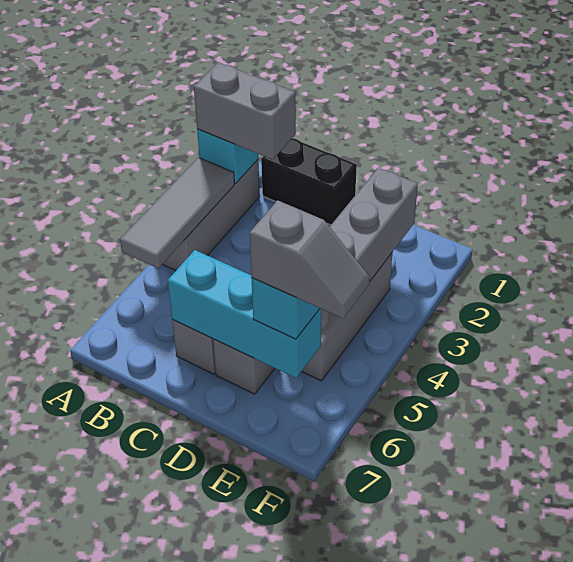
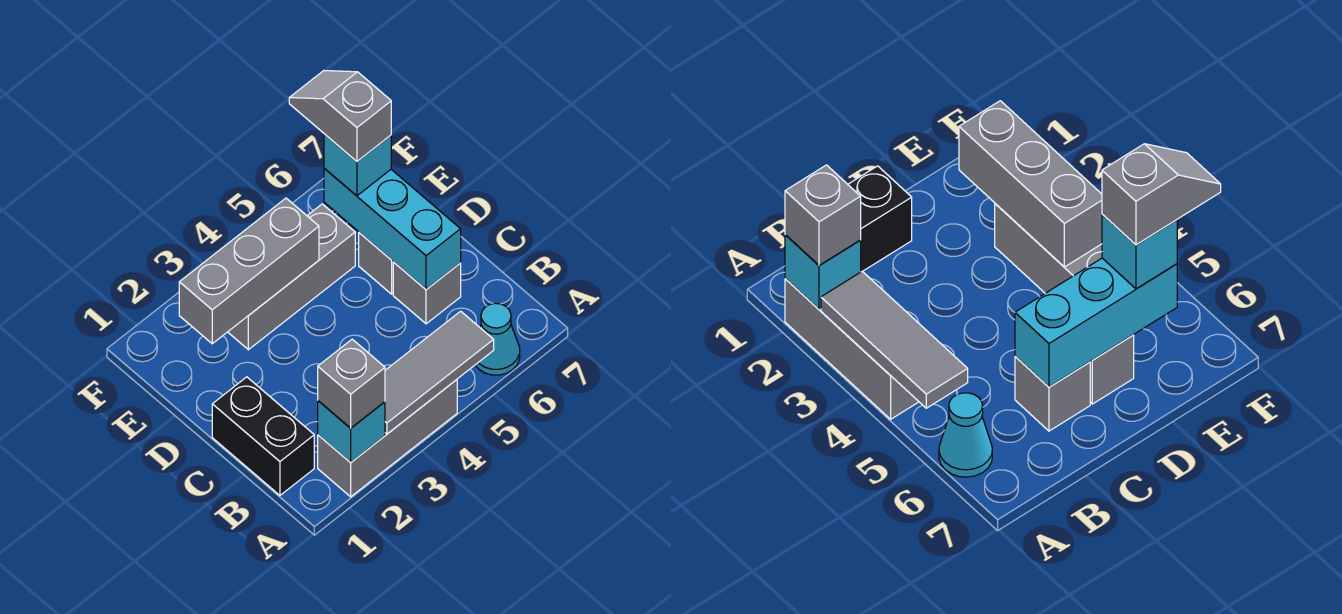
grey brick A2:B2 level 3 -> grey brick A2 level 3
none -> cyan cone A6 level 1

